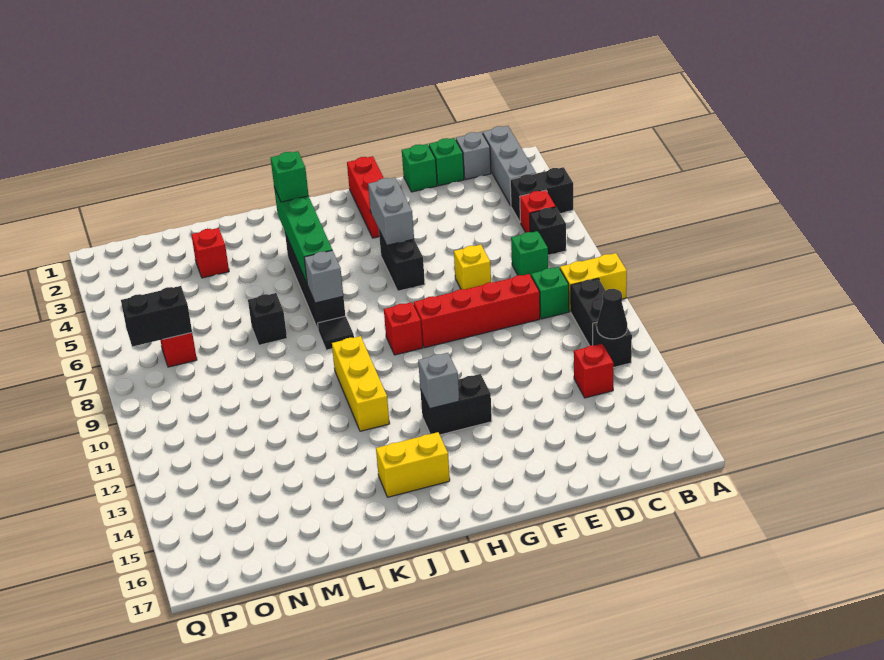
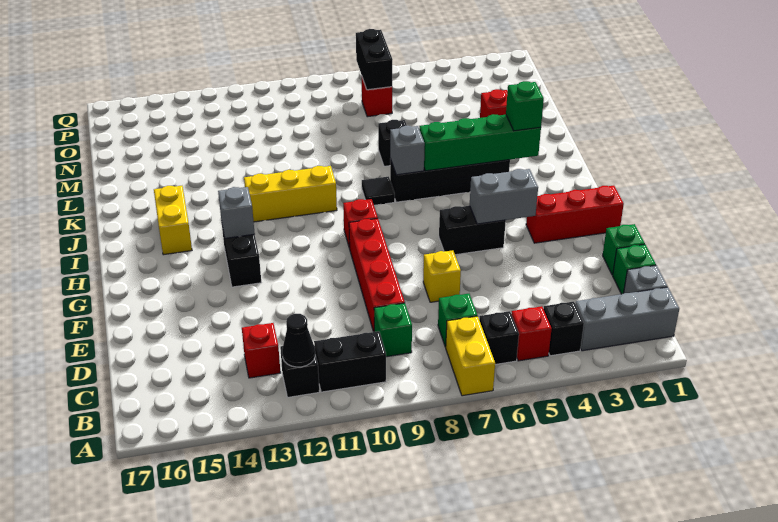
black brick A4:B4 level 1 -> black brick B4 level 1
yellow brick A9:B9 level 1 -> yellow brick A7:B7 level 1

